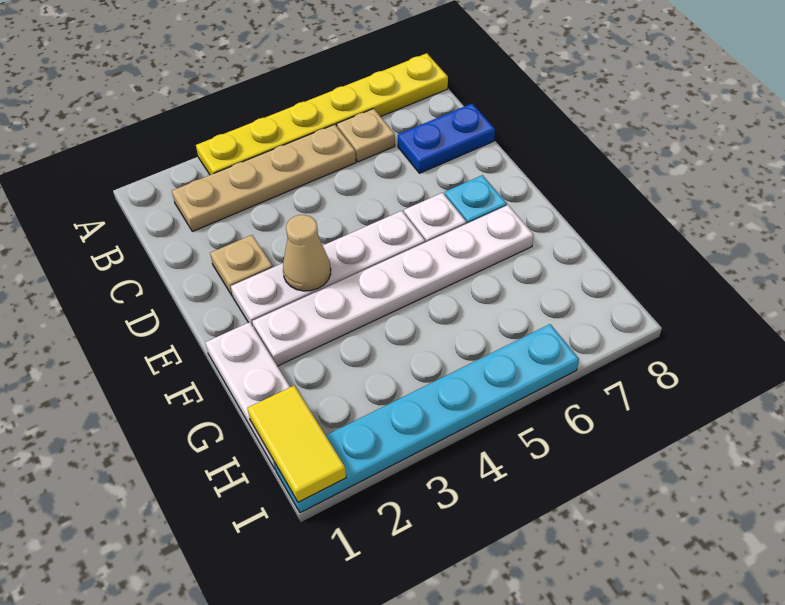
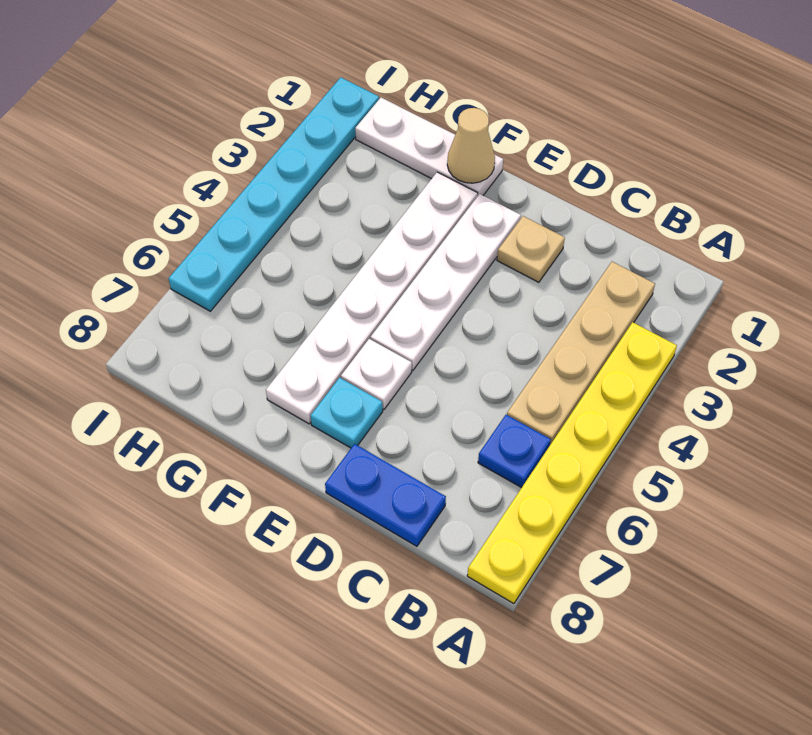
tan plate B6 level 1 -> blue plate B6 level 1
blue plate C7:C8 level 1 -> blue plate C8:D8 level 1
tan cone E3 level 2 -> tan cone F1 level 2
yellow tile H1:I1 level 2 -> none

